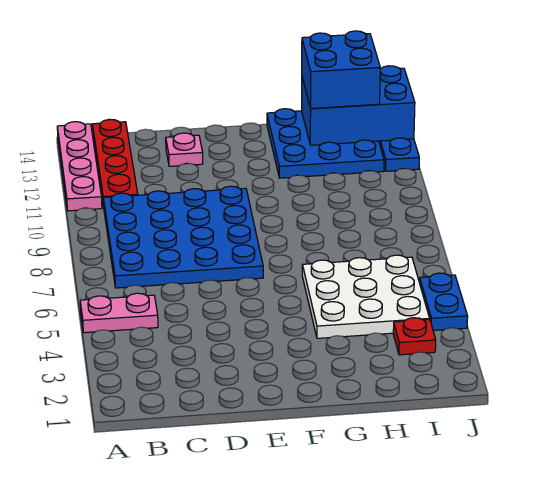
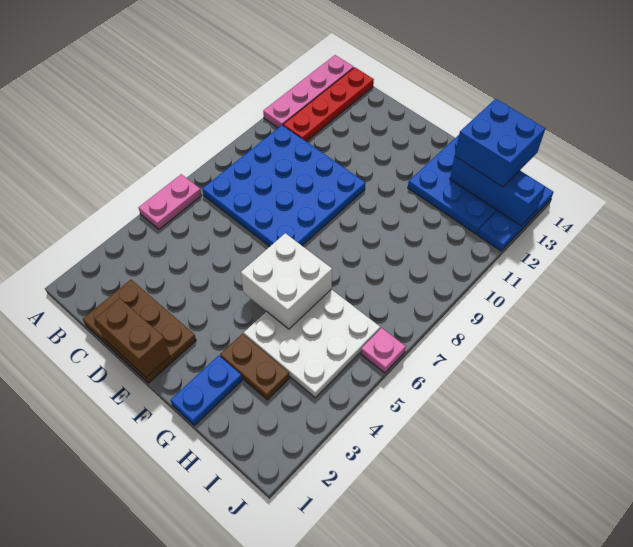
pink plate A5:B5 level 1 -> pink plate A5:A6 level 1
none -> brown plate C1:E2 level 1
none -> brown brick D1:E1 level 2
pink plate D13 level 1 -> pink plate J6 level 1
none -> white brick F5:G6 level 2
none -> brown plate G3:H3 level 1
blue brick H13:J14 level 2 -> blue brick H13:J13 level 2
red plate I3 level 1 -> none
blue plate J4:J5 level 1 -> blue plate G1:G2 level 1

